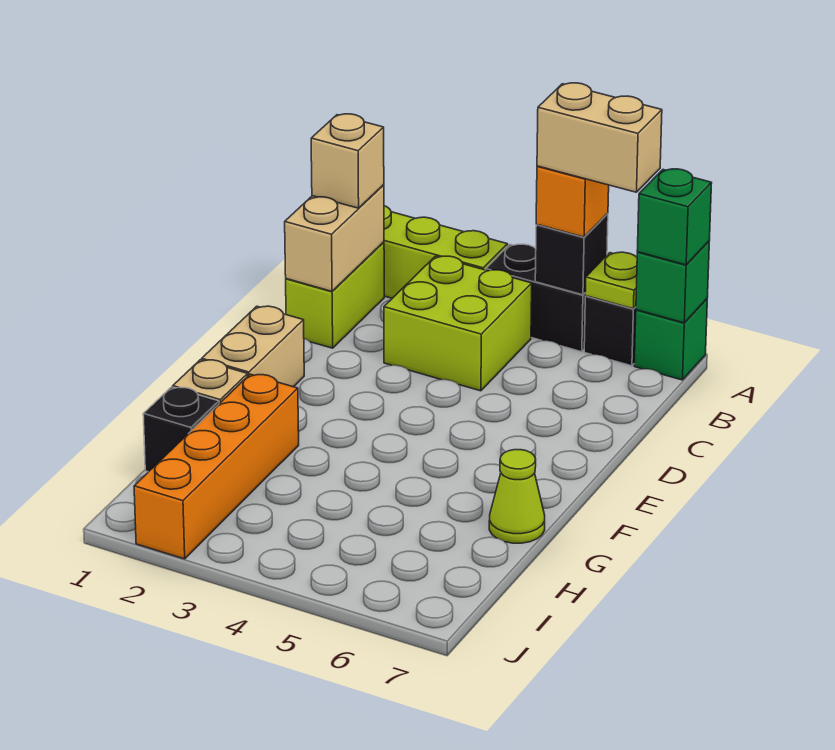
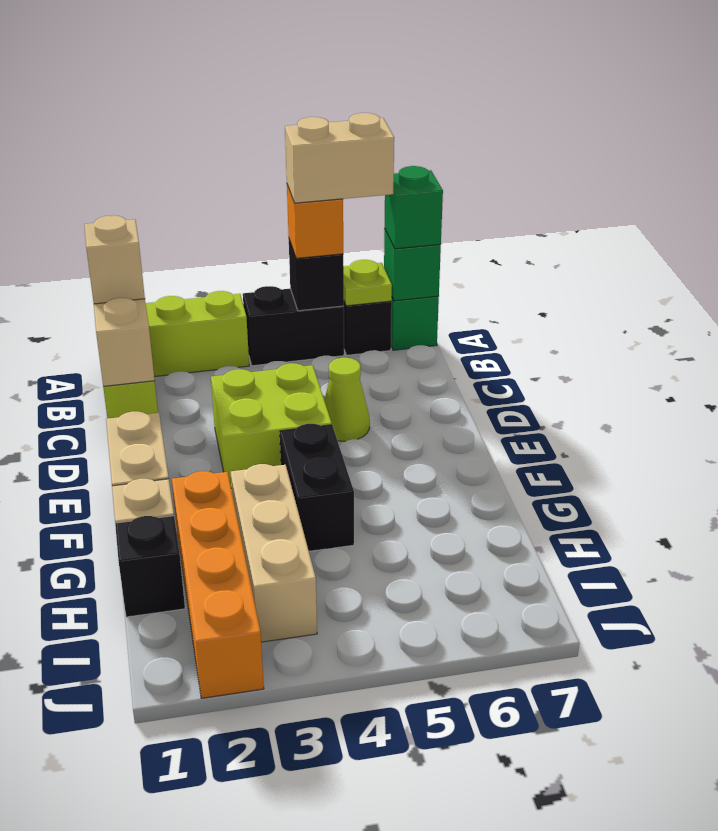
lime brick B3:C4 level 1 -> lime brick D3:E4 level 1
none -> black brick F4:G4 level 1
none -> tan brick G3:I3 level 1
lime cone G7 level 1 -> lime cone D5 level 1

